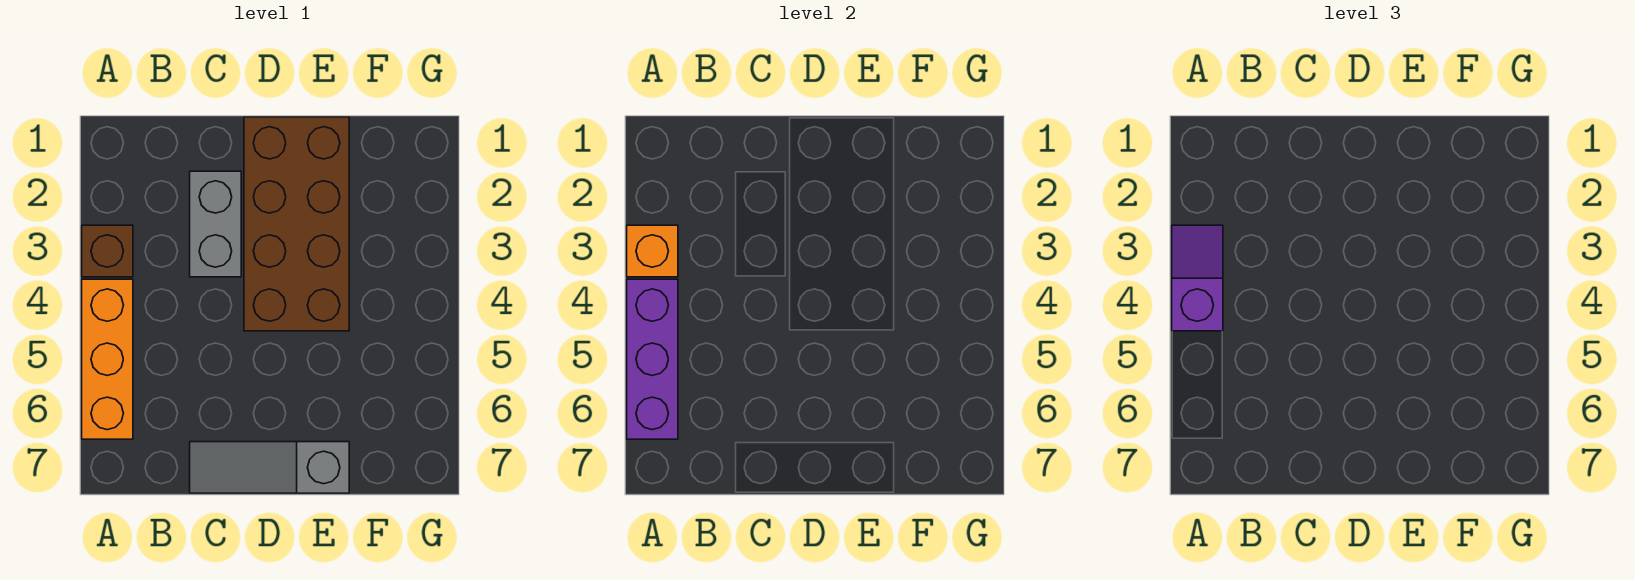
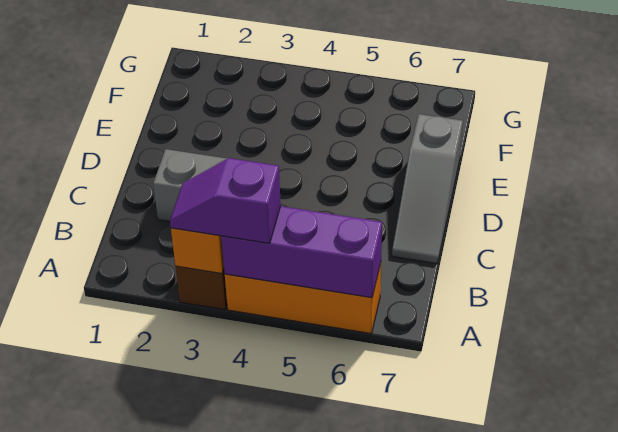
brown brick D1:E4 level 1 -> none

